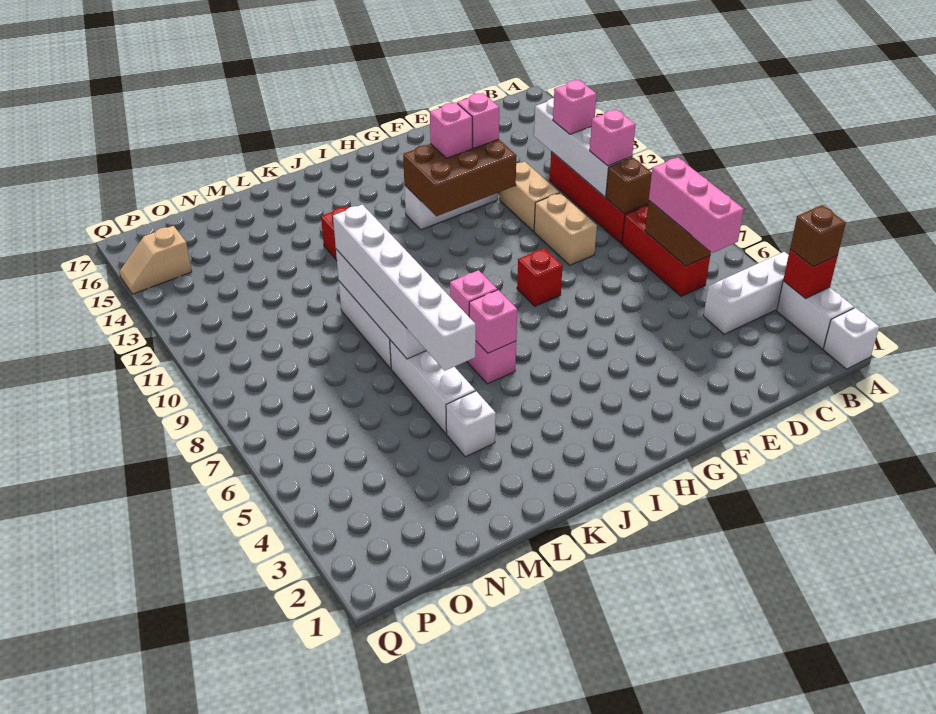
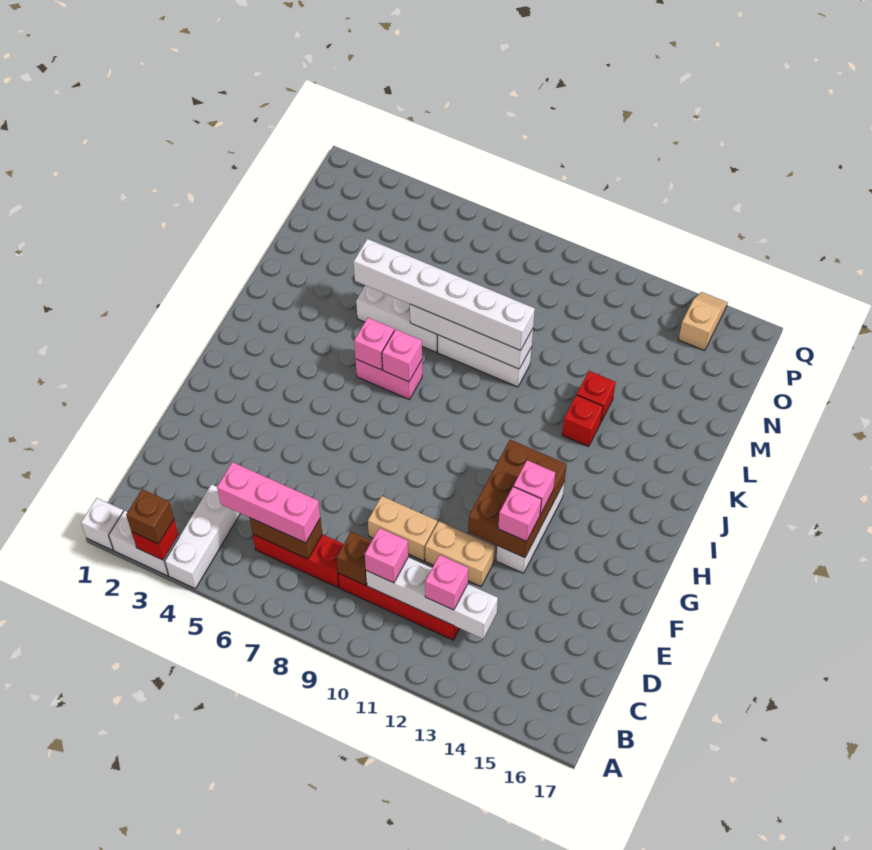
red brick G8 level 1 -> red brick L13 level 1
white brick L4 level 1 -> none

